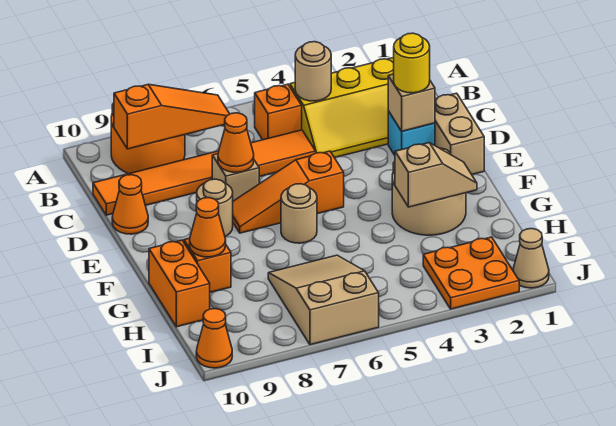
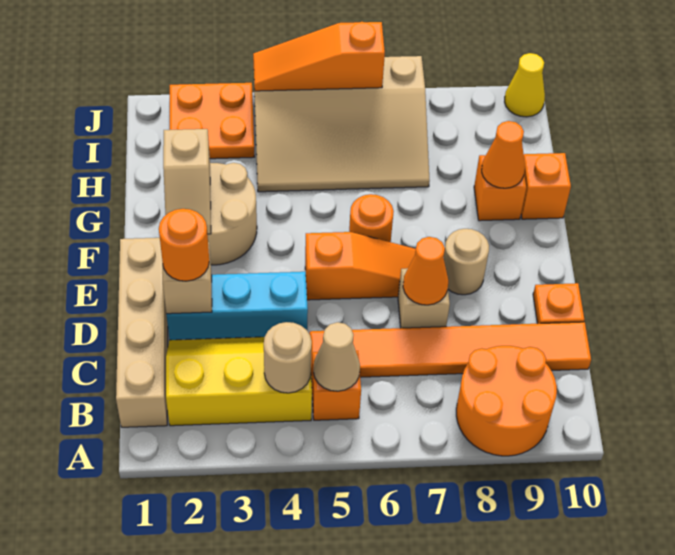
orange slope B7:B9 level 2 top 9 -> orange slope J4:J6 level 2 top 6
tan brick D1:E1 level 1 -> tan brick B1:E1 level 1
cyan brick D2 level 1 -> cyan brick D2:D4 level 1
yellow round brick D2 level 3 -> orange round brick D2 level 3
orange cone D10 level 1 -> orange plate D10 level 1
tan round brick F6 level 1 -> orange round brick F6 level 1
tan slope G2:G3 level 2 top 3 -> tan slope F2:G2 level 2 top G
orange brick G10:H10 level 1 -> orange brick G10 level 1
tan slope H6:J7 level 1 top J -> tan slope H4:J7 level 1 top J
tan cone J1 level 1 -> tan cone B5 level 2
orange cone J10 level 1 -> yellow cone J10 level 1

